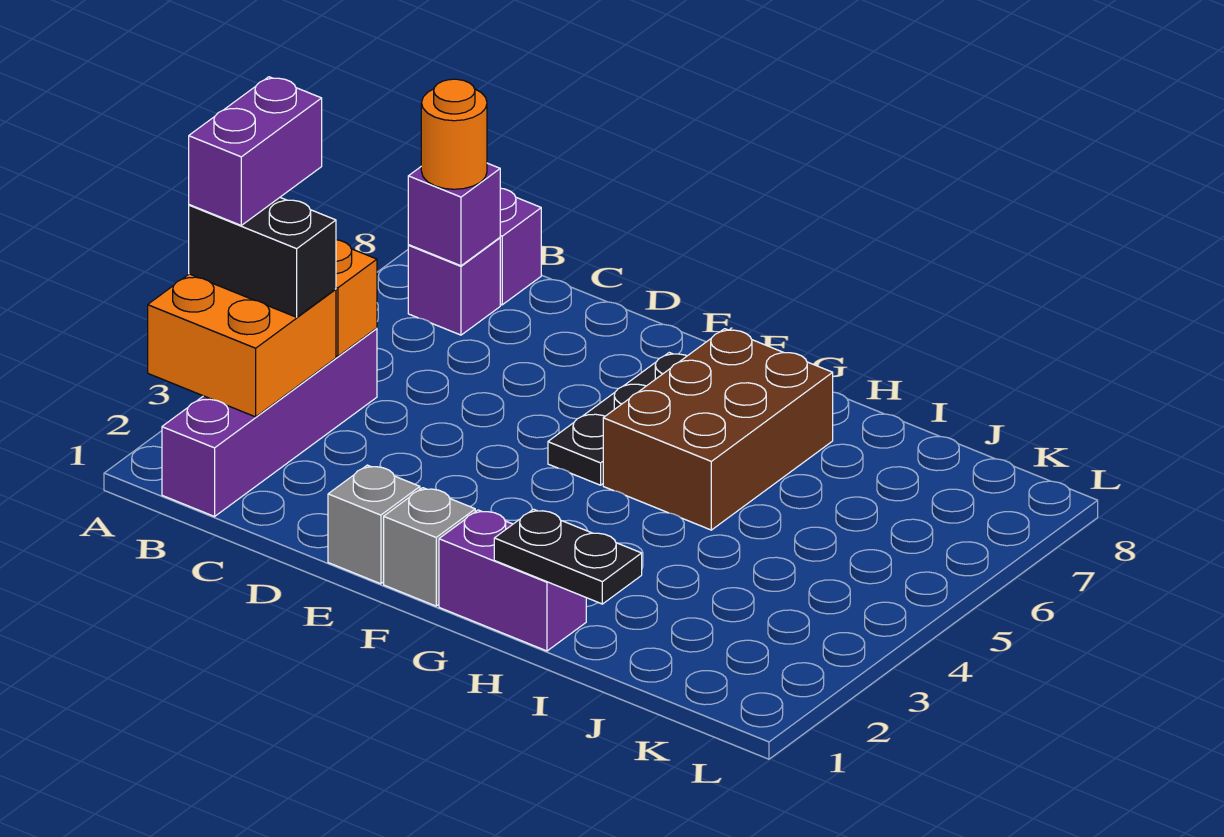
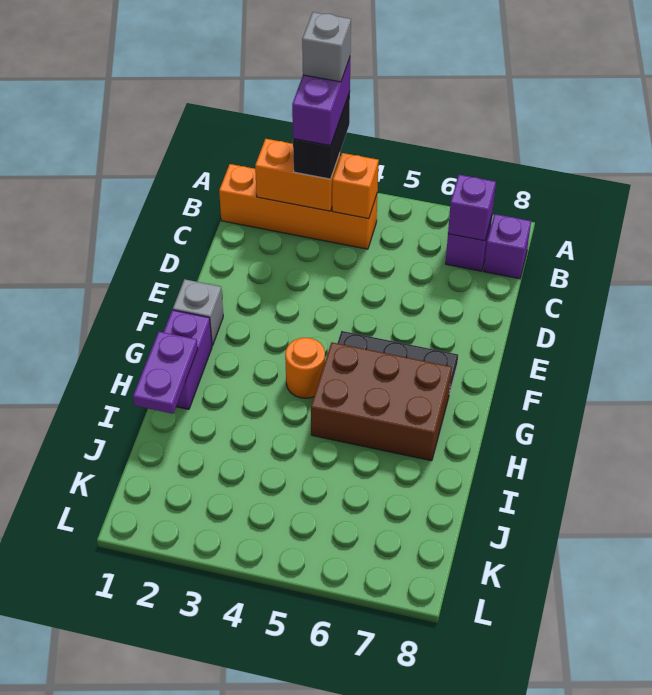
orange brick A2:B3 level 2 -> orange brick B2:B3 level 2
purple brick A3:A4 level 4 -> purple brick A3:B3 level 4
purple brick B1:B4 level 1 -> orange brick B1:B4 level 1
orange round brick B7 level 3 -> orange round brick G4 level 1
grey brick E1 level 1 -> grey brick A3 level 5
black plate H1:I1 level 2 -> purple plate H1:I1 level 2

